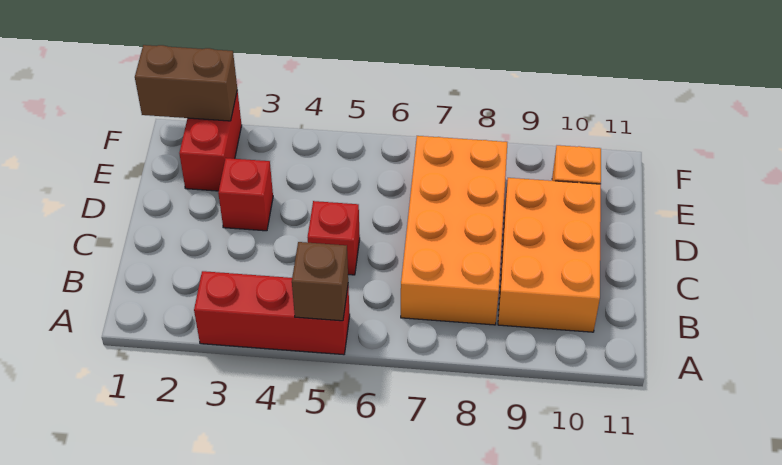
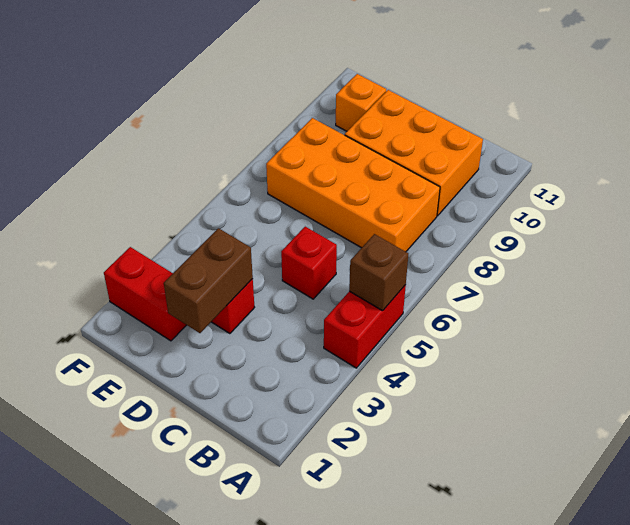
red brick A3:A5 level 1 -> red brick A4:A5 level 1
brown brick F1:F2 level 2 -> brown brick D2:D3 level 2

